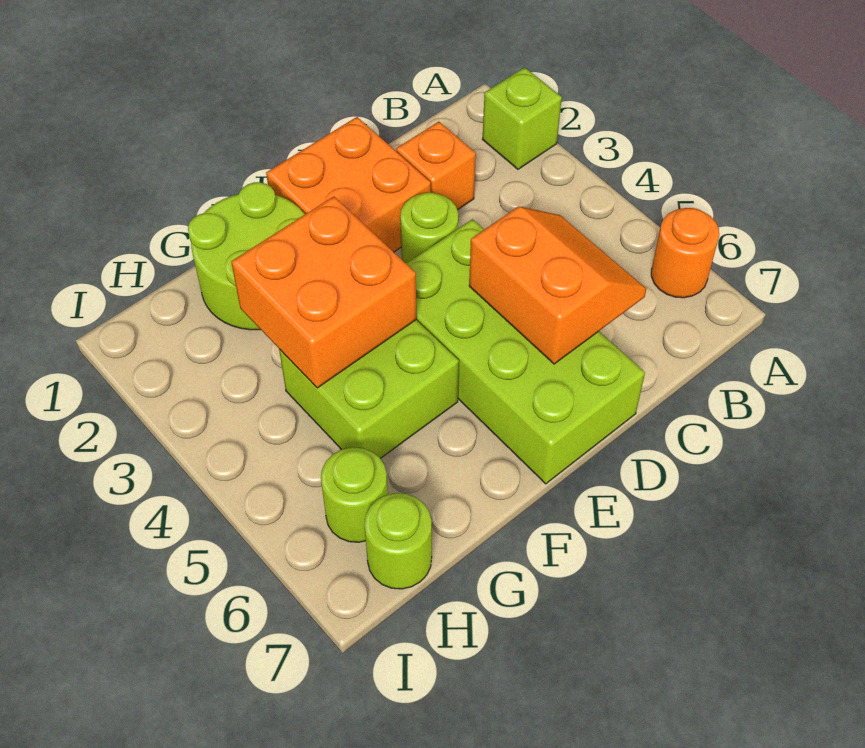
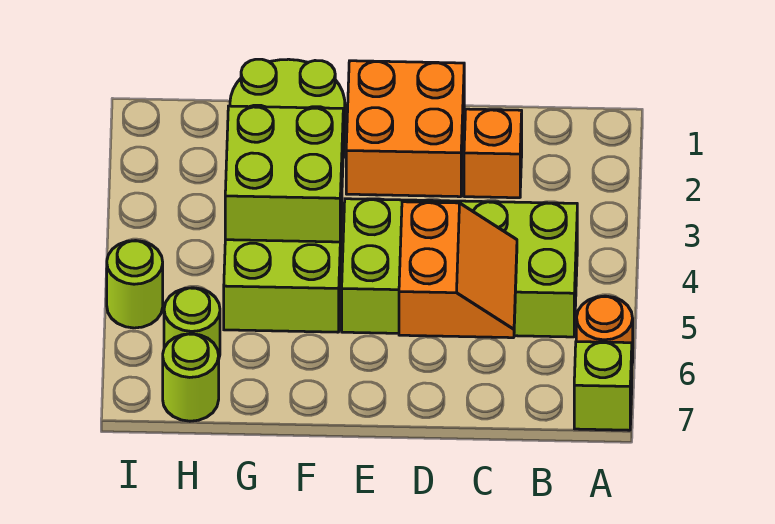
lime brick A2 level 1 -> lime brick A7 level 1
lime round brick D3 level 1 -> lime round brick I5 level 1
lime brick D4:E7 level 1 -> lime brick B4:E5 level 1
orange brick F3:G4 level 2 -> lime brick F3:G4 level 2

